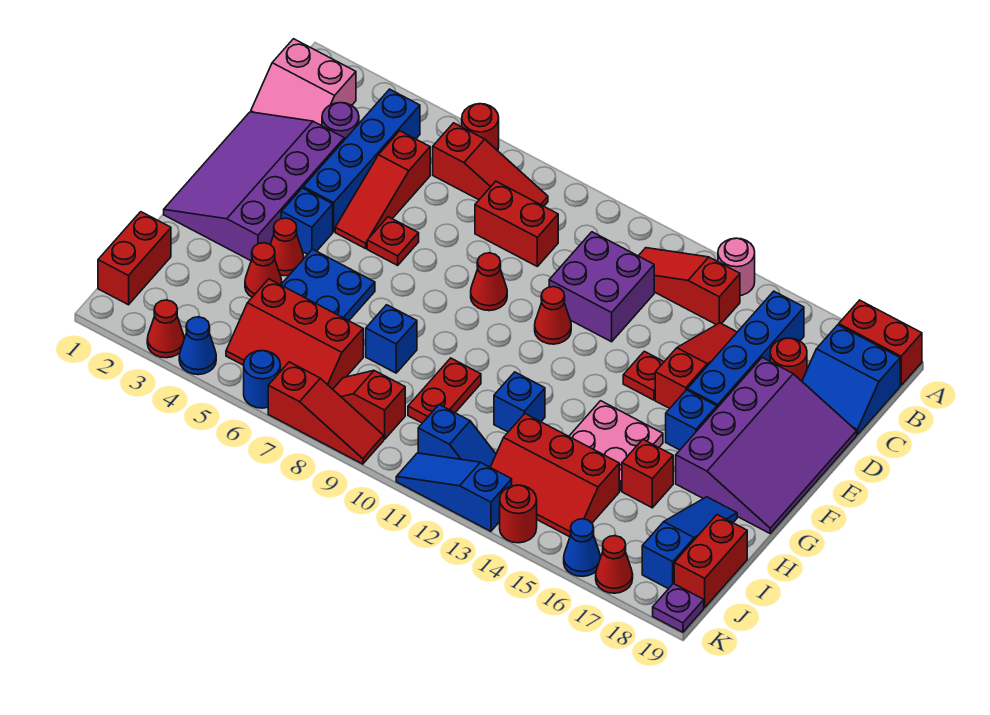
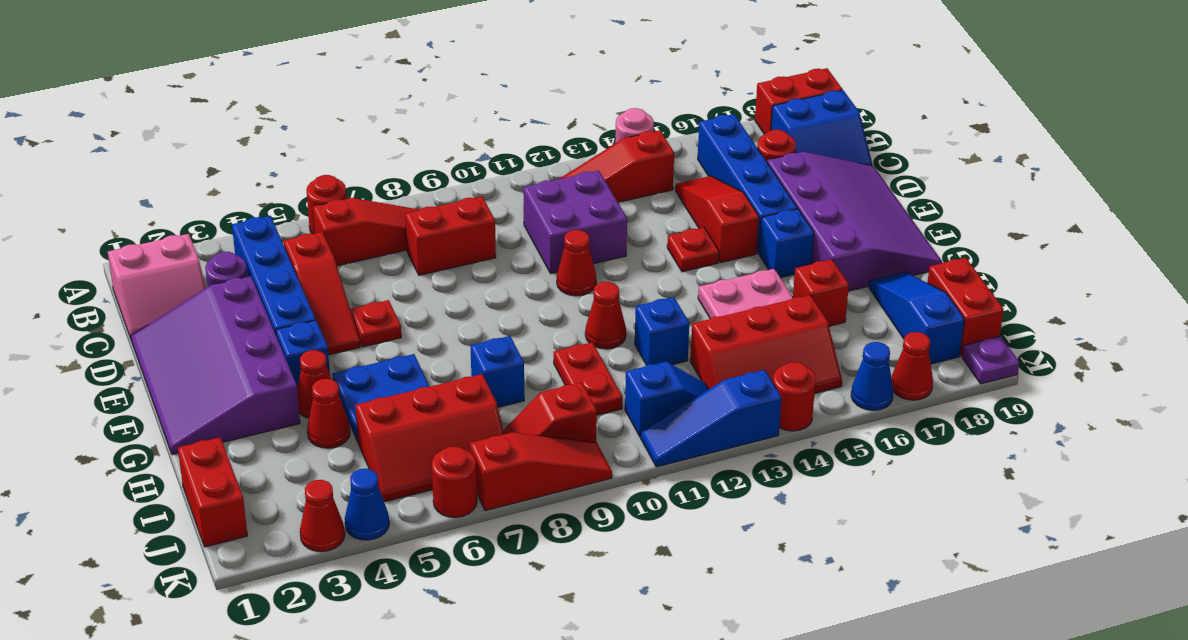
red cone E9 level 1 -> red cone G11 level 1
blue round brick K6 level 1 -> red round brick K6 level 1

